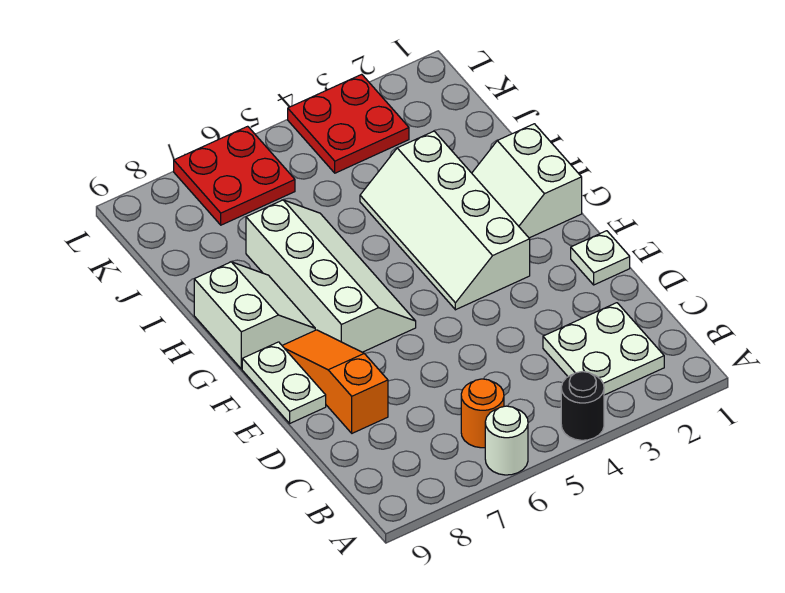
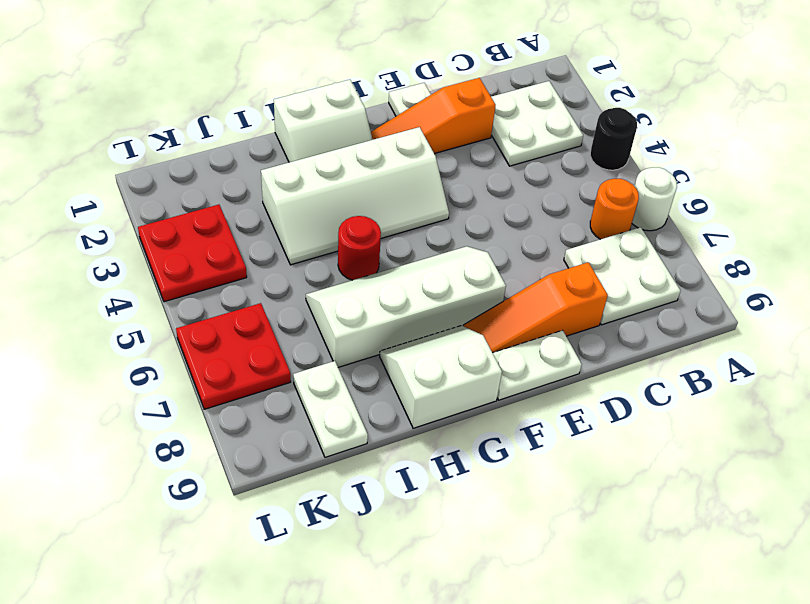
none -> white plate B7:C8 level 1
none -> orange slope D2:F2 level 1 top D
none -> red round brick H5 level 1
none -> white plate J8:J9 level 1

